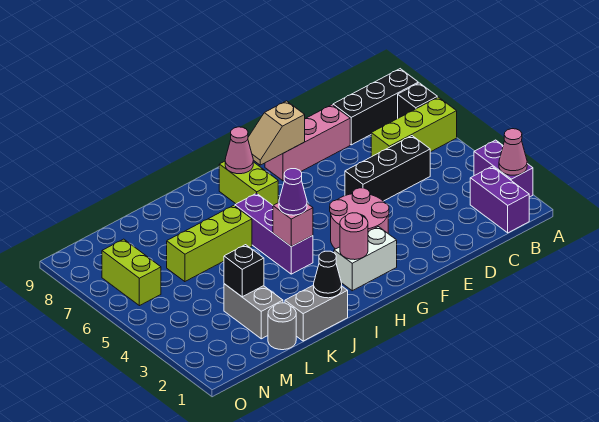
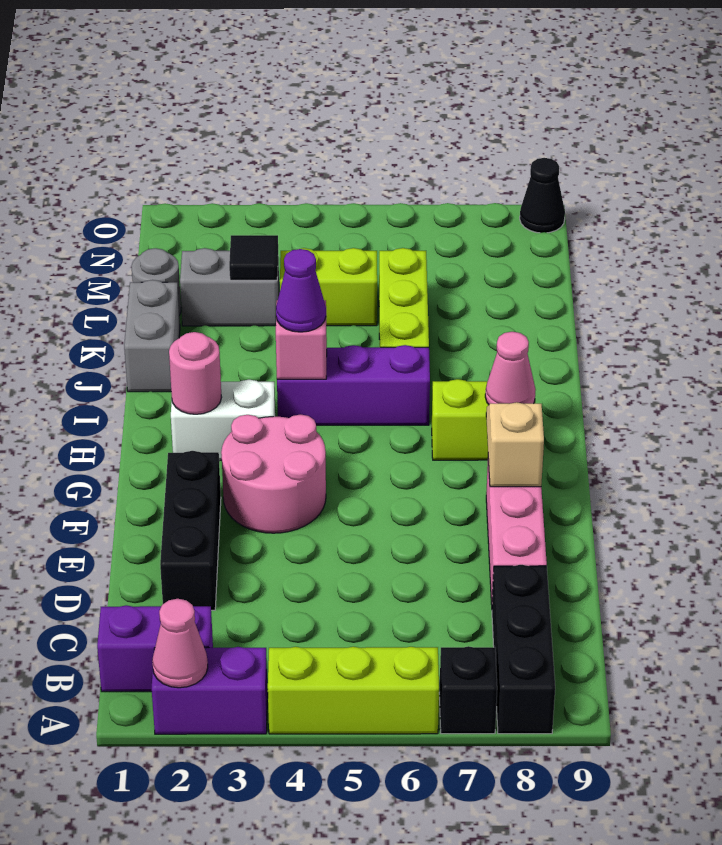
lime brick A6:C6 level 1 -> lime brick A4:A6 level 1
black brick C5:E5 level 1 -> black brick D2:F2 level 1
white brick G2:H2 level 1 -> white brick H2:H3 level 1
black cone J1 level 2 -> black cone O9 level 1
black brick L3 level 2 -> black tile L3 level 2
lime brick N6:N7 level 1 -> lime brick L4:L5 level 1

